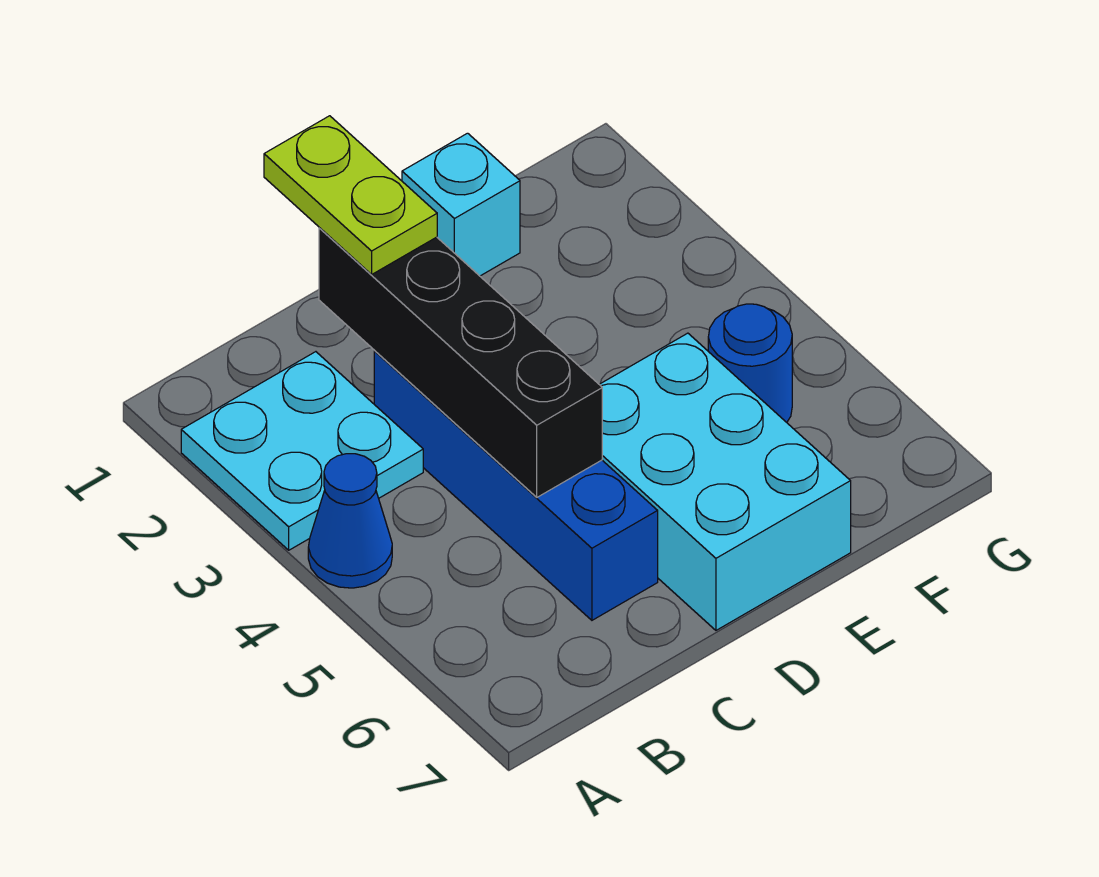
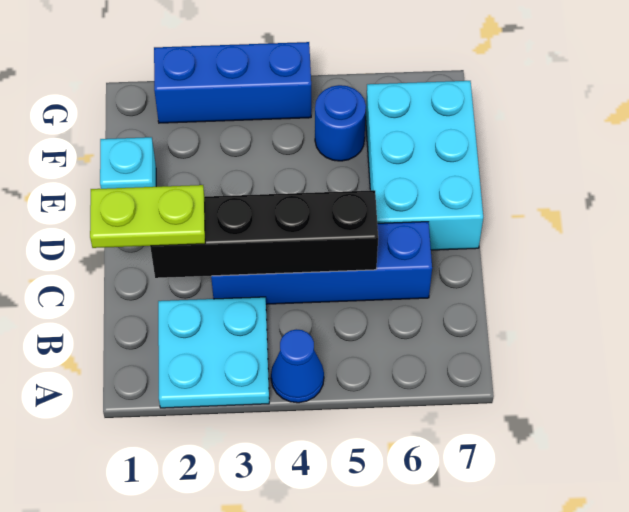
cyan brick D5:E7 level 1 -> cyan brick D6:F7 level 1
none -> blue brick G2:G4 level 1

